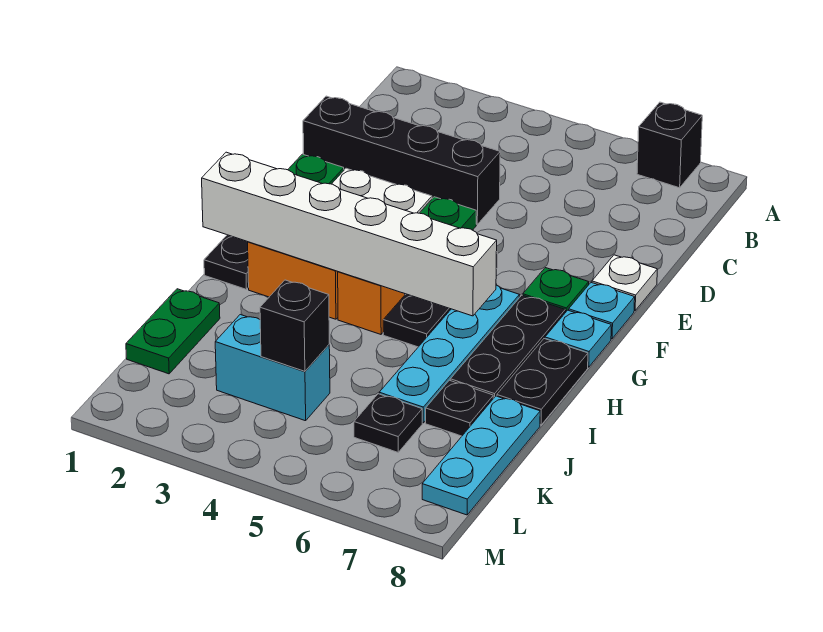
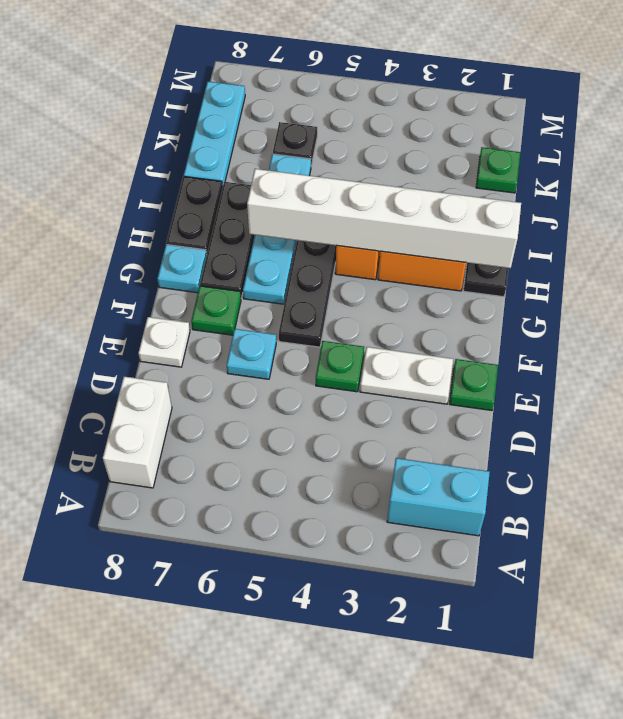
black brick A7 level 1 -> none
none -> white brick B8:C8 level 1
black brick D1:D4 level 1 -> none
cyan plate F8 level 1 -> cyan plate E6 level 1
green plate J1:K1 level 1 -> green plate K1 level 1
black plate J7 level 1 -> none
cyan brick K3:K4 level 1 -> cyan brick B1:B2 level 1
black brick K4 level 2 -> none

